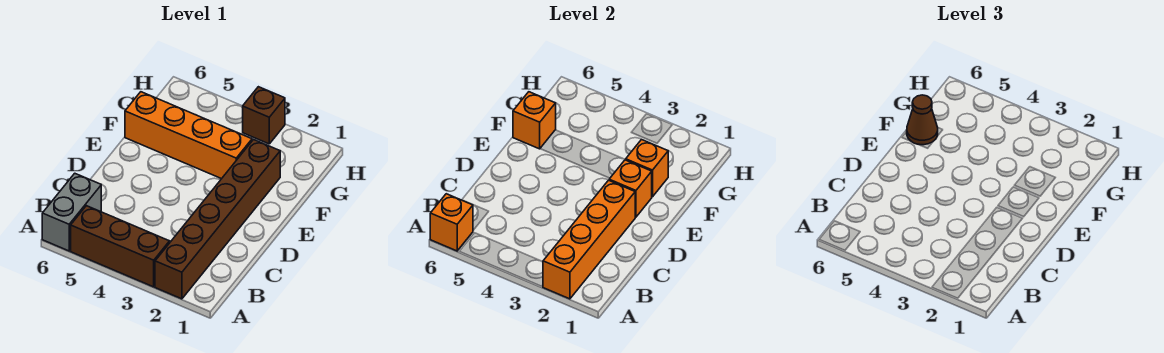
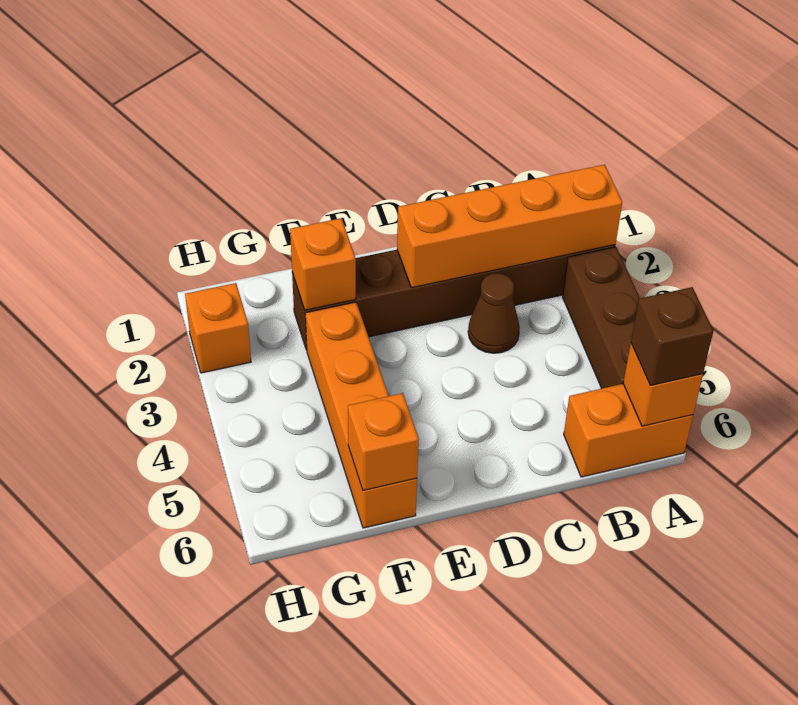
grey brick A6:B6 level 1 -> orange brick A6:B6 level 1
orange brick E2 level 2 -> orange brick H2 level 1
brown cone F6 level 3 -> brown cone C3 level 1
brown brick H3 level 1 -> brown brick A6 level 3

